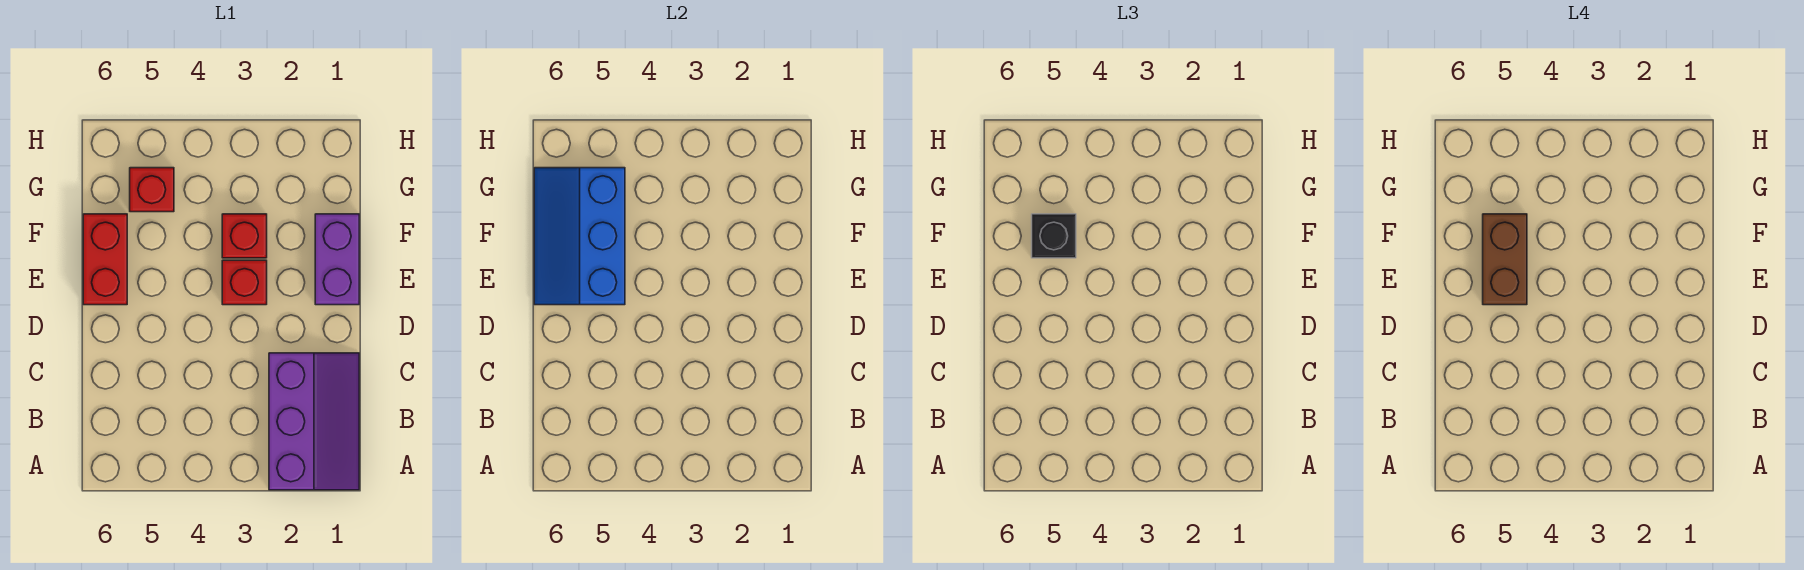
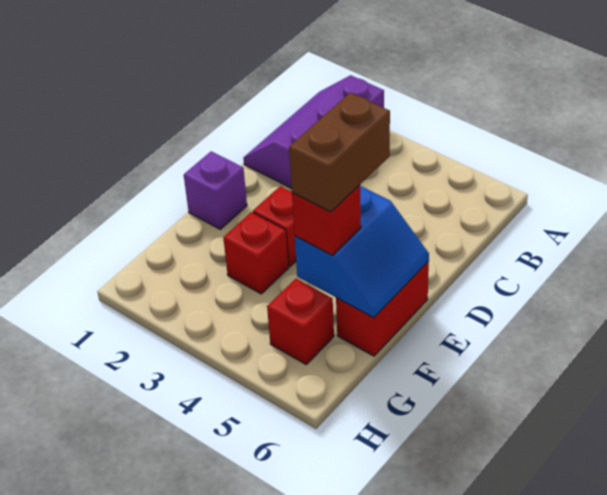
purple brick E1:F1 level 1 -> purple brick E1 level 1
blue slope E5:G6 level 2 top 5 -> blue slope E5:F6 level 2 top 5
black brick F5 level 3 -> red brick F5 level 3

